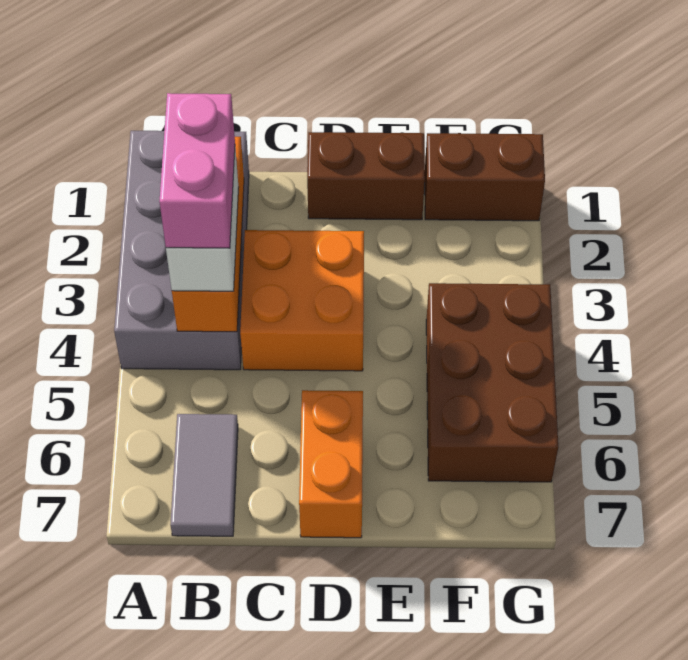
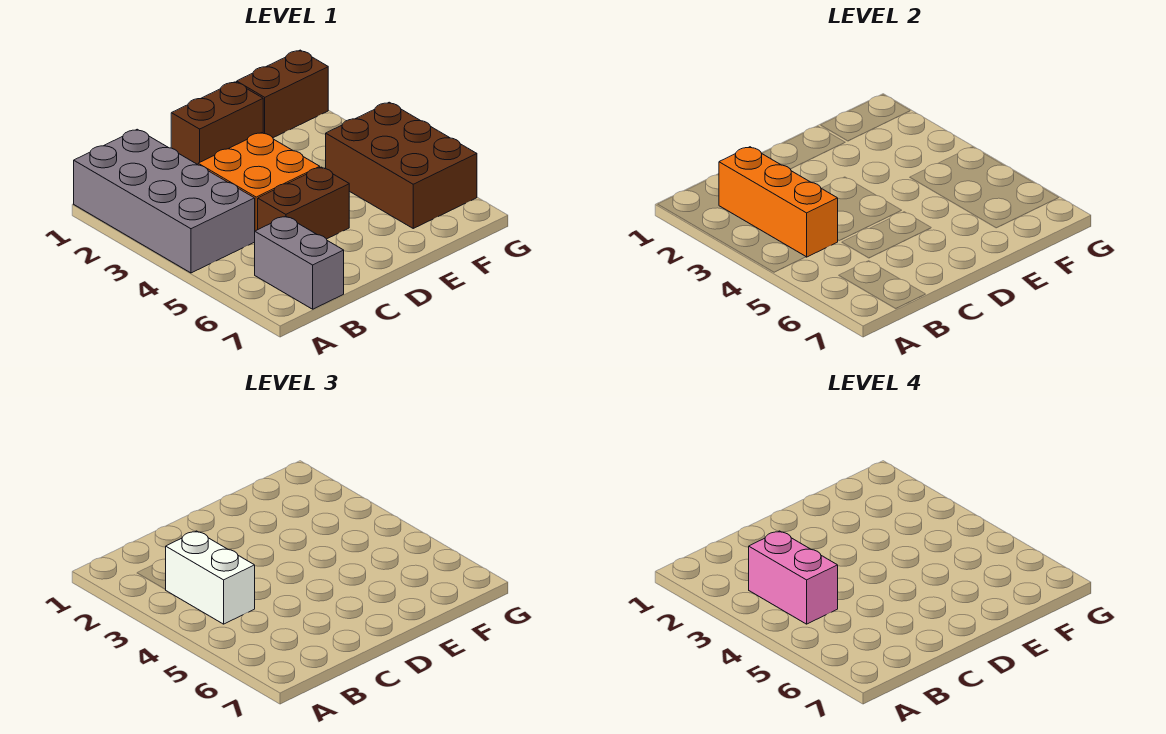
grey tile B6:B7 level 1 -> grey brick B6:B7 level 1
none -> brown brick C5:D5 level 1
orange brick D6:D7 level 1 -> none

